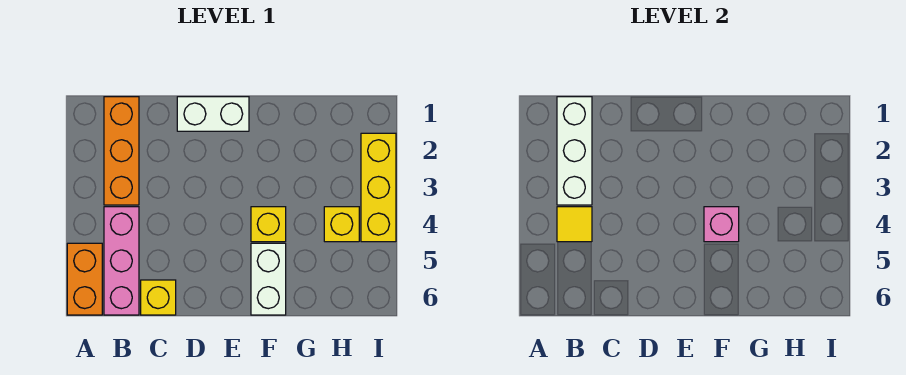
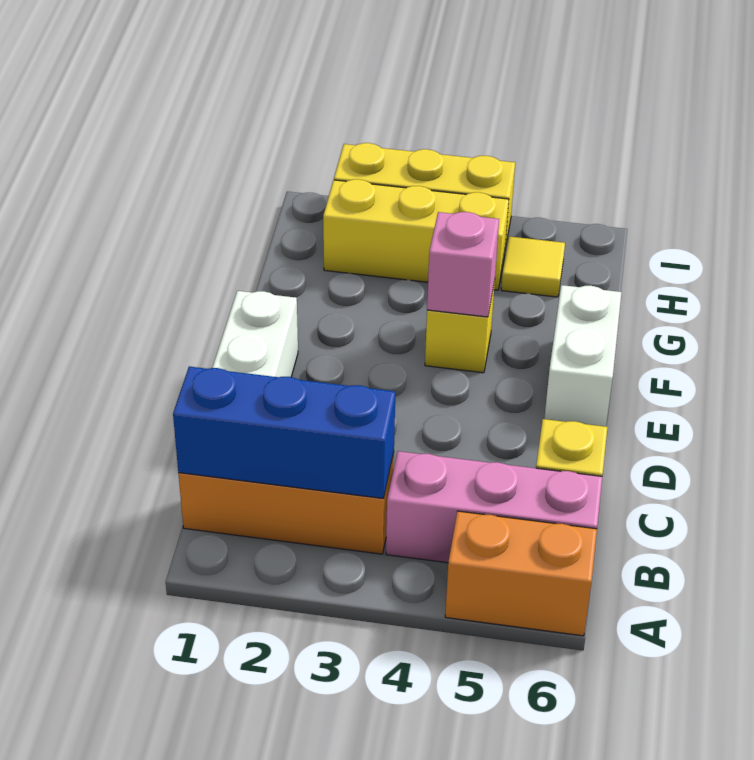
white brick B1:B3 level 2 -> blue brick B1:B3 level 2
yellow tile B4 level 2 -> yellow tile H5 level 1
white brick F5:F6 level 1 -> white brick E6:F6 level 1
yellow brick H4 level 1 -> yellow brick H2:H4 level 1

